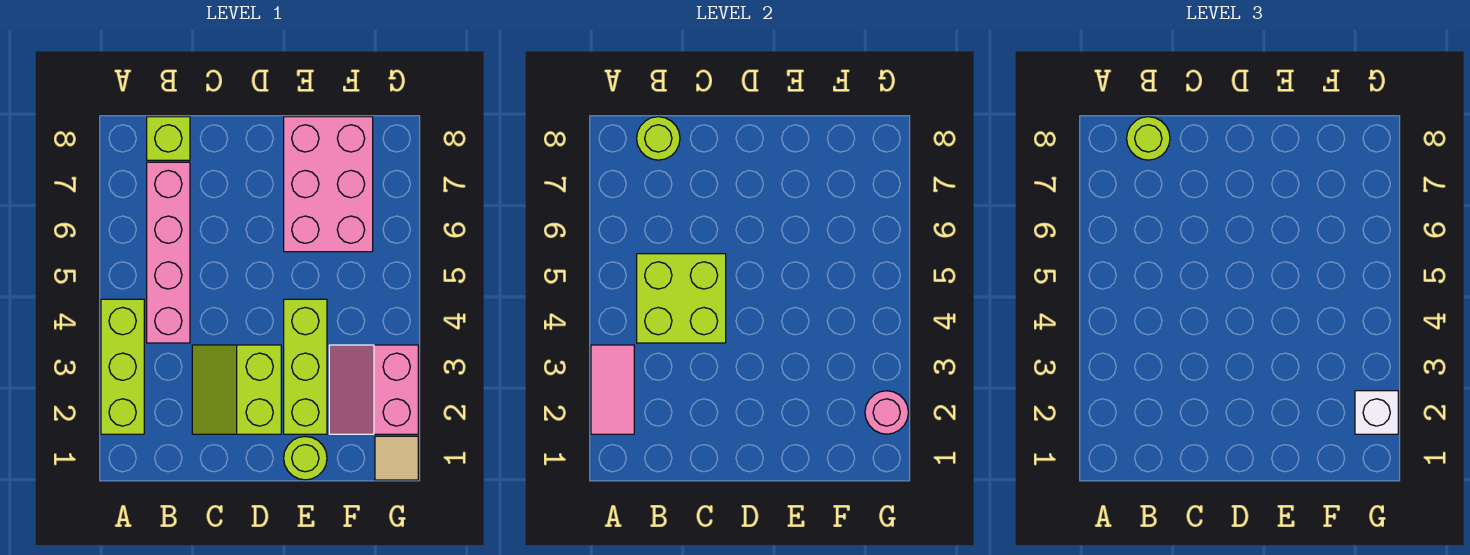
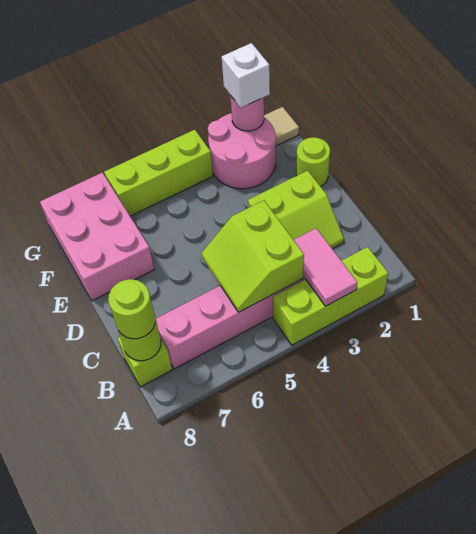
pink tile A2:A3 level 2 -> pink tile A3:B3 level 2
lime brick B4:C5 level 2 -> lime slope B4:C5 level 2 top 4
lime brick E2:E4 level 1 -> lime brick G4:G6 level 1
pink brick E6:F8 level 1 -> pink brick E7:G8 level 1
pink slope F2:G3 level 1 top G -> pink round brick F2:G3 level 1

